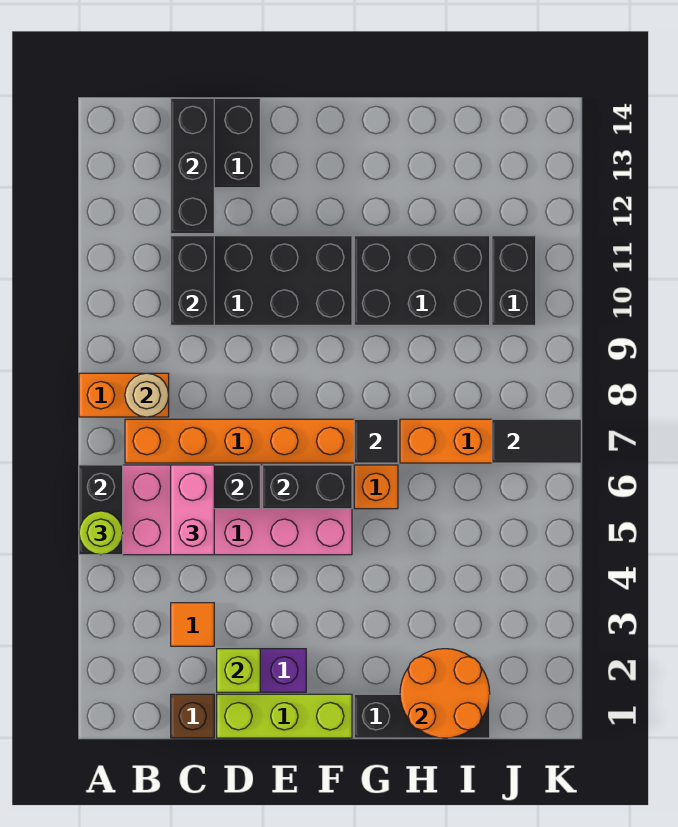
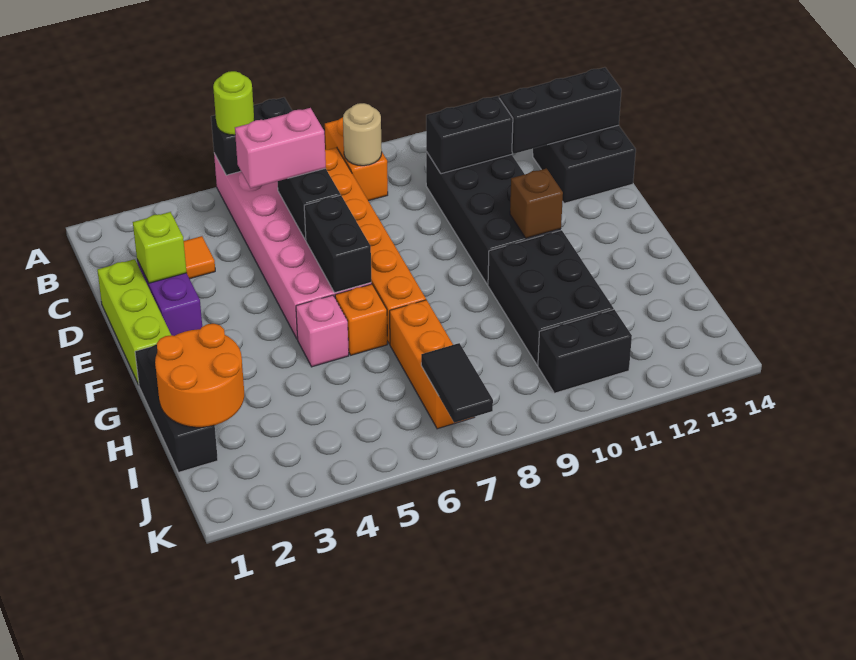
brown brick C1 level 1 -> brown brick F11 level 2
none -> pink brick G5 level 1
black tile G7 level 2 -> none

